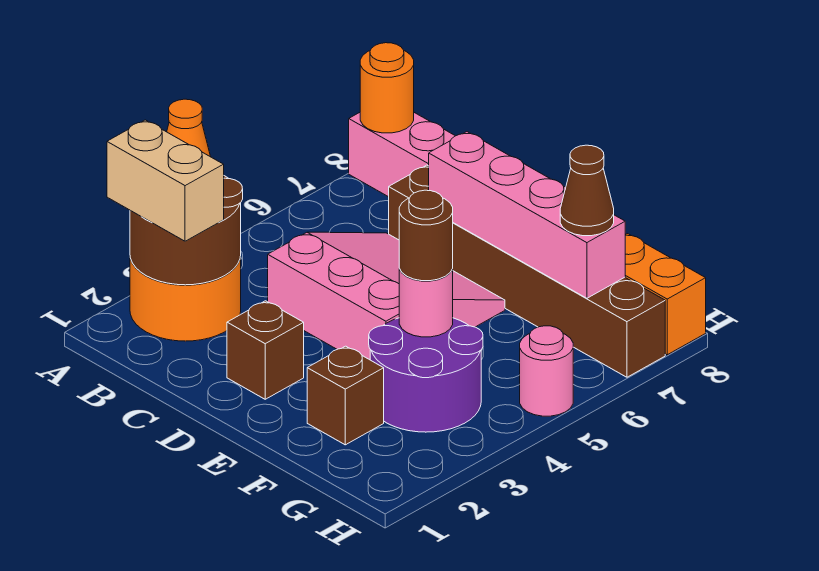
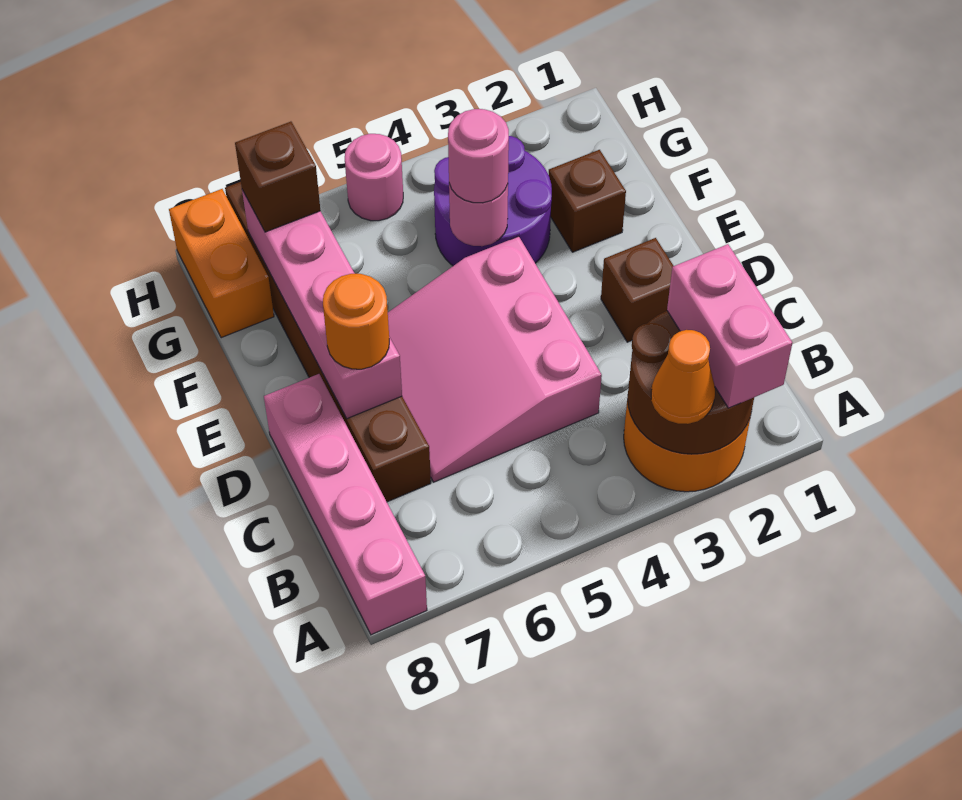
tan brick A2:B2 level 3 -> pink brick A2:B2 level 3
orange round brick A8 level 2 -> orange round brick D7 level 3
brown round brick F4 level 3 -> pink round brick F4 level 3
brown cone G7 level 3 -> brown brick G7 level 3

